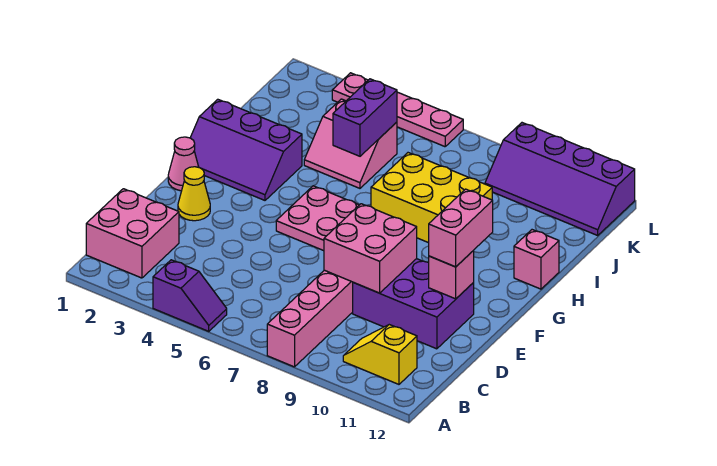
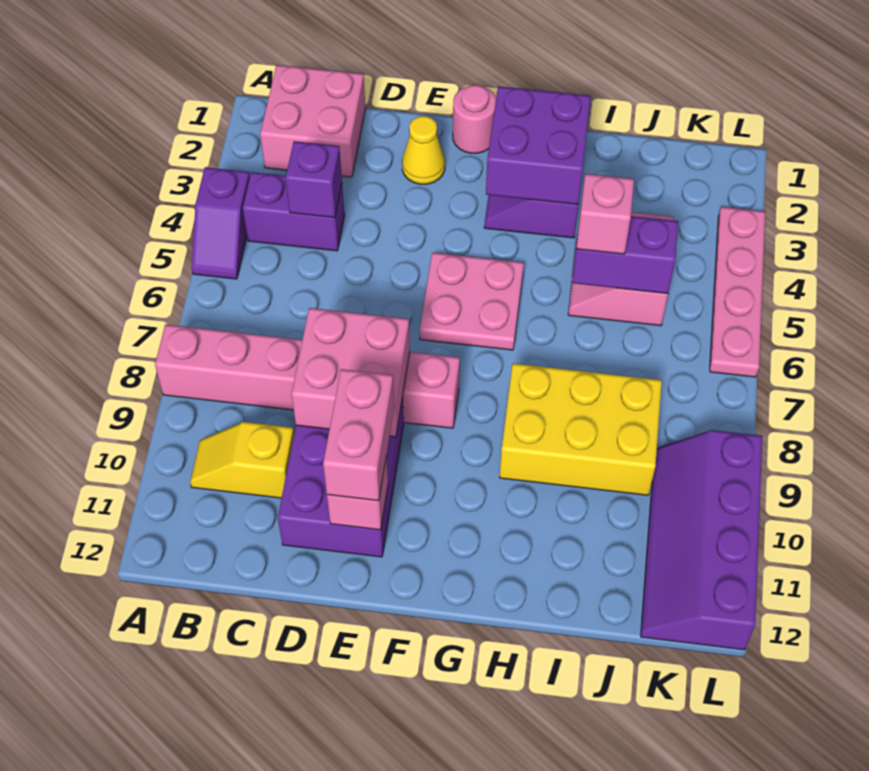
none -> purple brick B4:C4 level 1
yellow slope B10:B11 level 1 top 11 -> yellow slope B10:C10 level 1 top C
none -> purple brick C4 level 2
pink brick E11:F11 level 3 -> pink brick E10:E11 level 3
pink cone F1 level 1 -> pink round brick F1 level 1
none -> purple brick G2:H3 level 2
yellow brick H7:I9 level 1 -> yellow brick H8:J9 level 1
pink brick H12 level 1 -> pink brick I5 level 3

